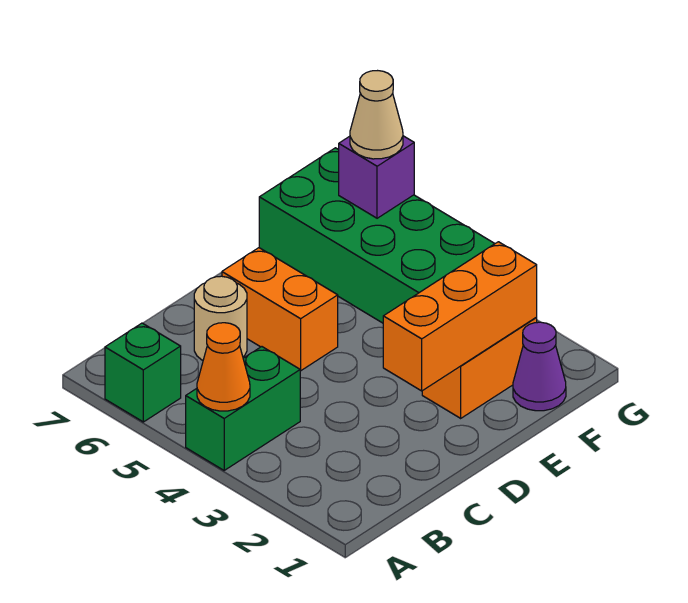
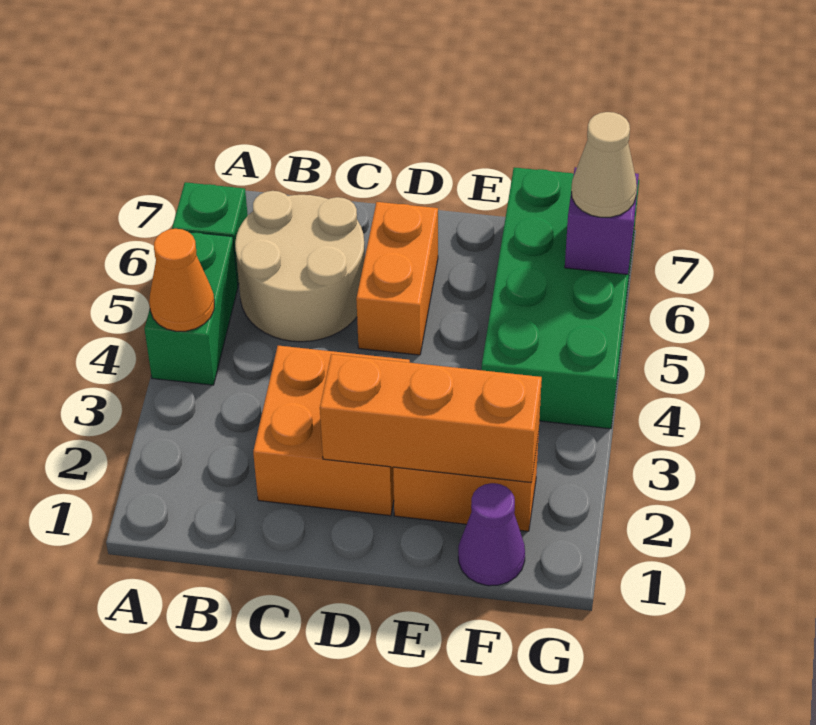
green brick A4:B4 level 1 -> green brick A4:A5 level 1
none -> orange brick C2:D3 level 1
tan round brick C6 level 1 -> tan round brick B5:C6 level 1

